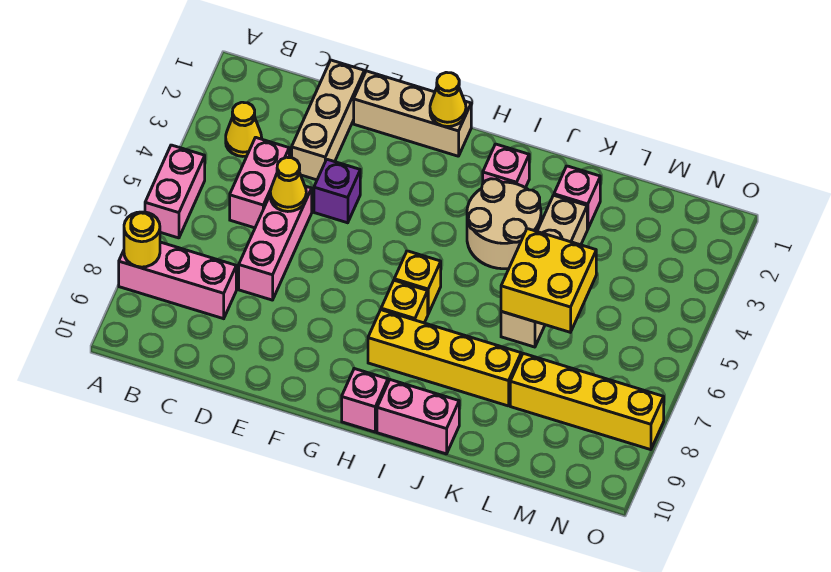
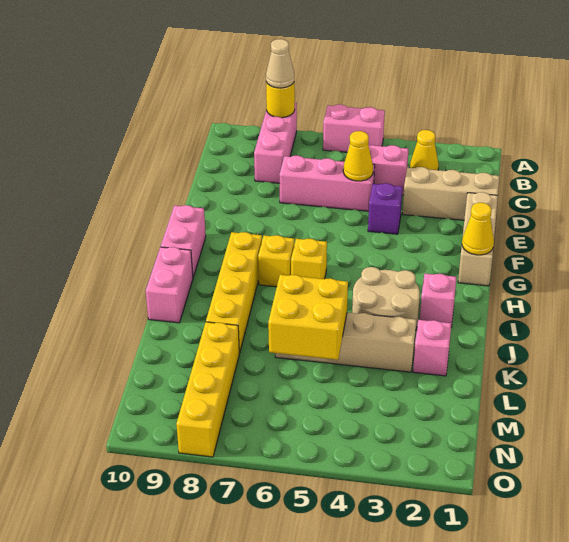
none -> tan cone A8 level 3
pink brick H10 level 1 -> pink brick G10:H10 level 1

